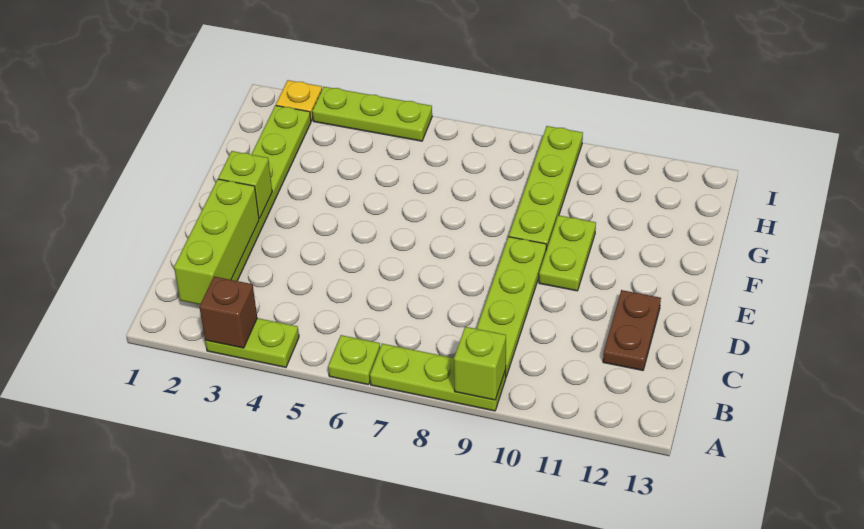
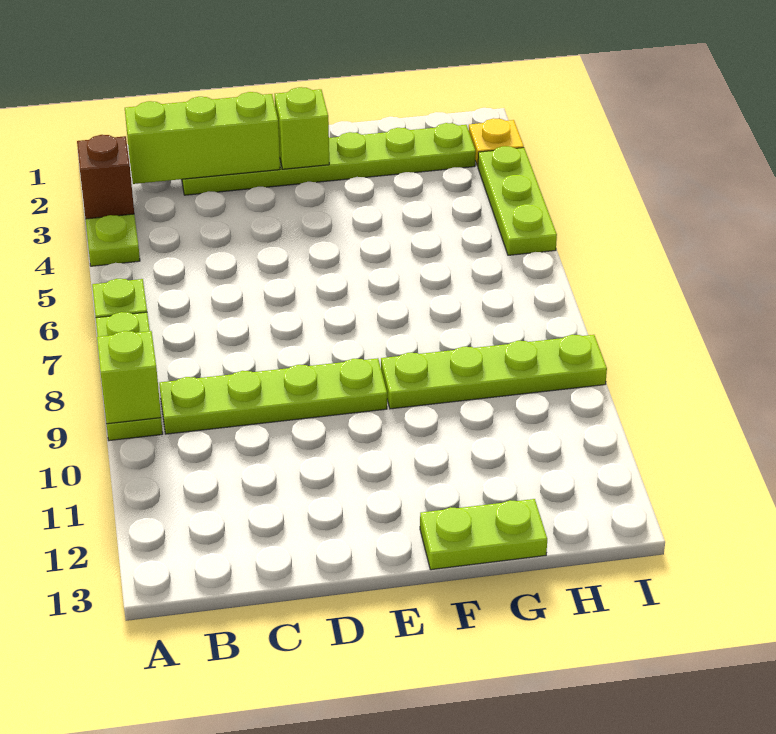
brown plate C12:D12 level 1 -> none
lime plate E10:F10 level 1 -> lime plate F13:G13 level 1

